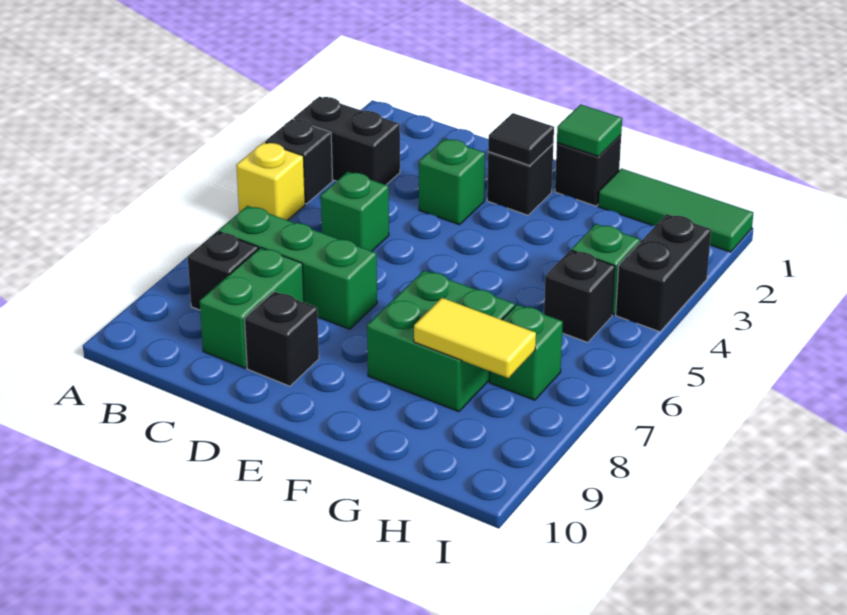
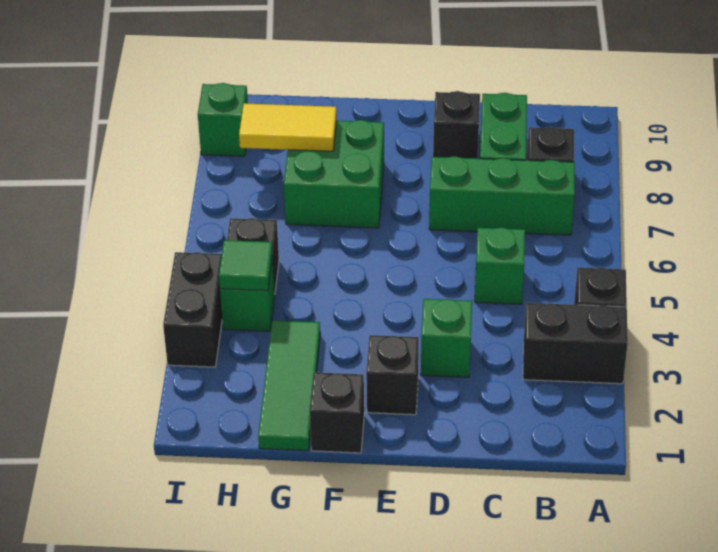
yellow brick A5 level 1 -> none
black tile E2 level 2 -> none
green tile F1 level 2 -> green tile H4 level 2
green tile G1:I1 level 1 -> green tile G1:G3 level 1
green brick H7 level 1 -> green brick I9 level 1

